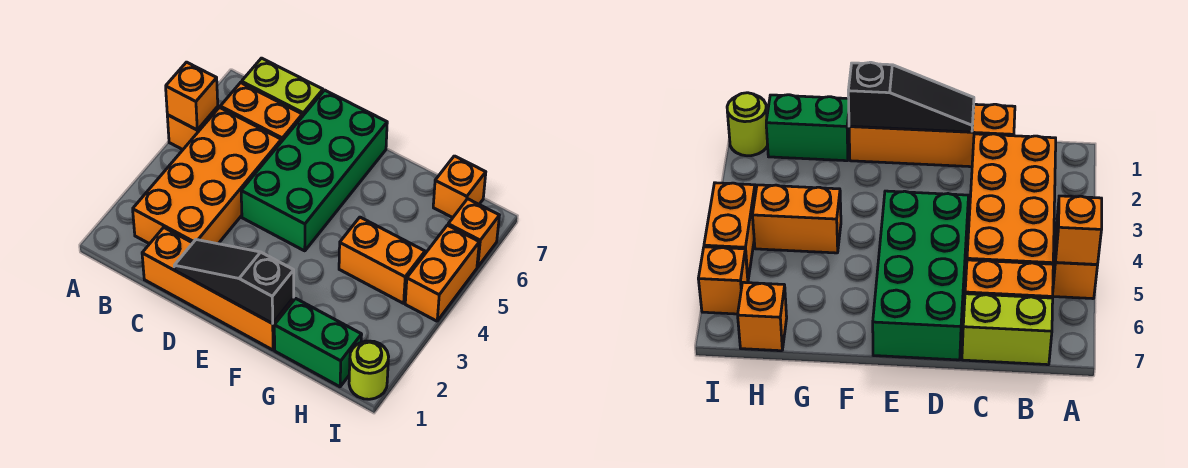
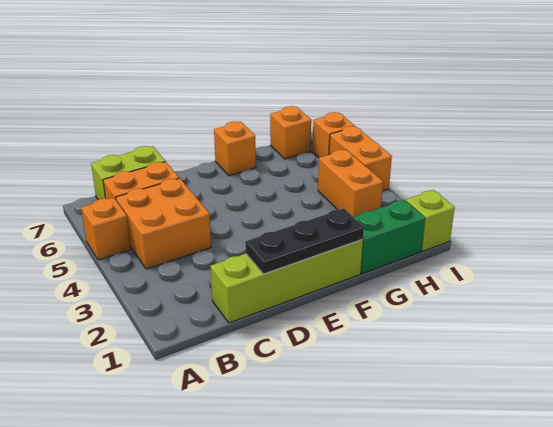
orange brick A5 level 2 -> orange brick F7 level 1
orange brick B2:C5 level 1 -> orange brick B4:C5 level 1
orange brick C1:F1 level 1 -> lime brick C1:F1 level 1
black slope D1:F1 level 2 top F -> black plate D1:F1 level 2
green brick D4:E7 level 1 -> none
orange brick G4:H4 level 1 -> orange brick H3:H4 level 1
lime round brick I1 level 1 -> lime brick I1 level 1

